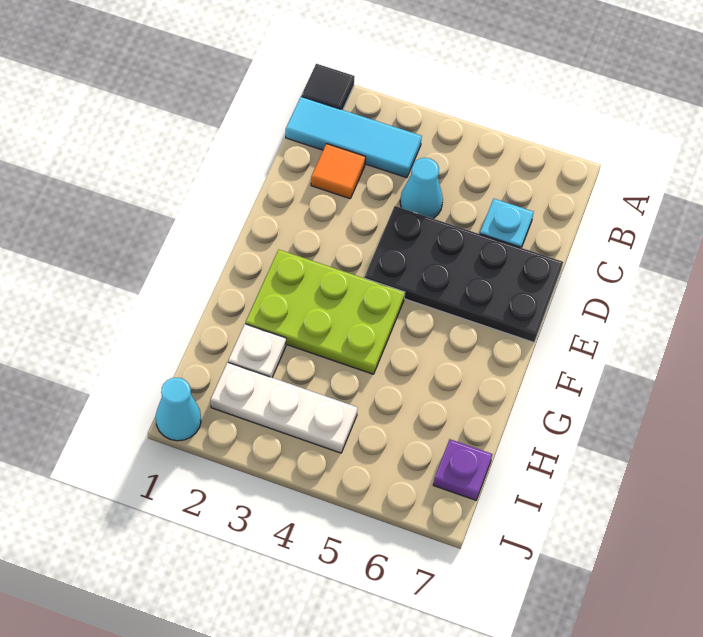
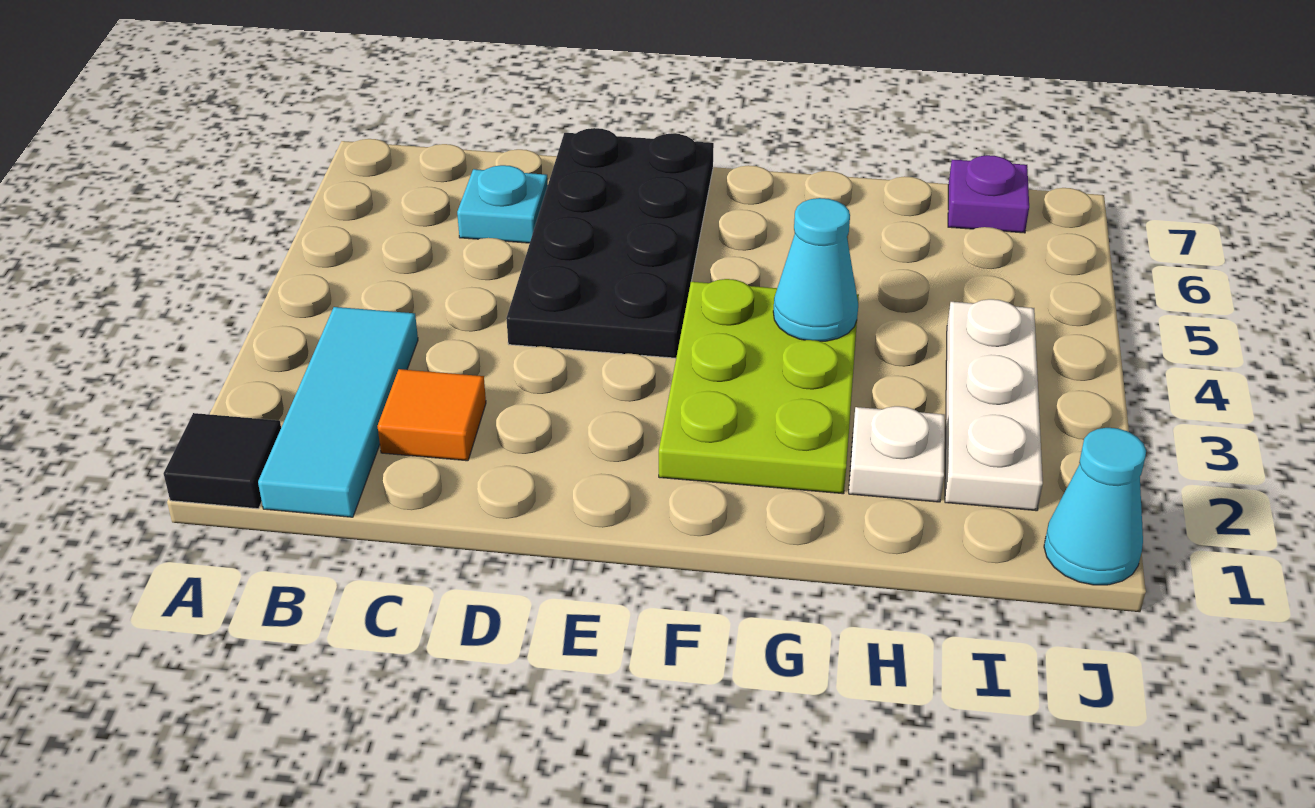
cyan cone C4 level 1 -> cyan cone G4 level 2

